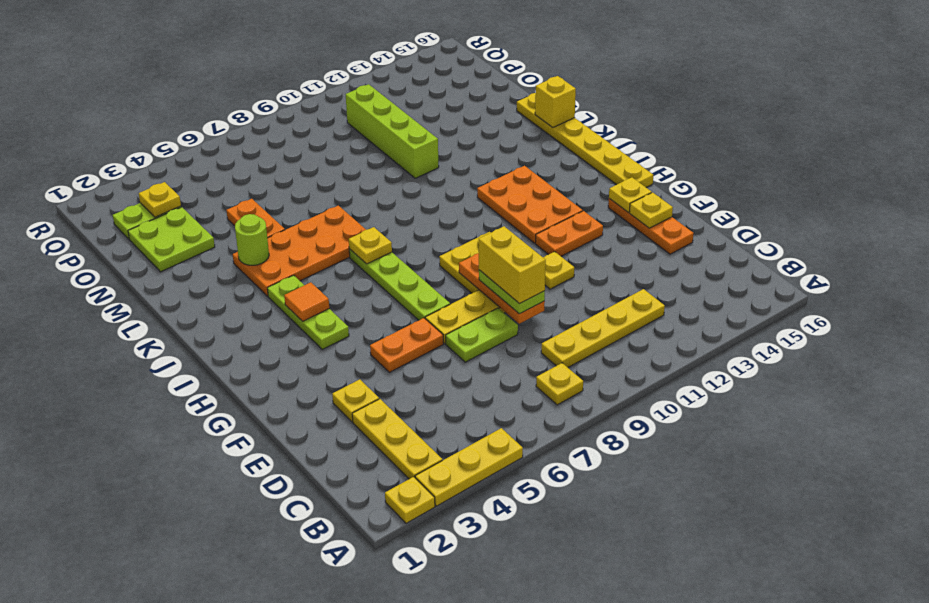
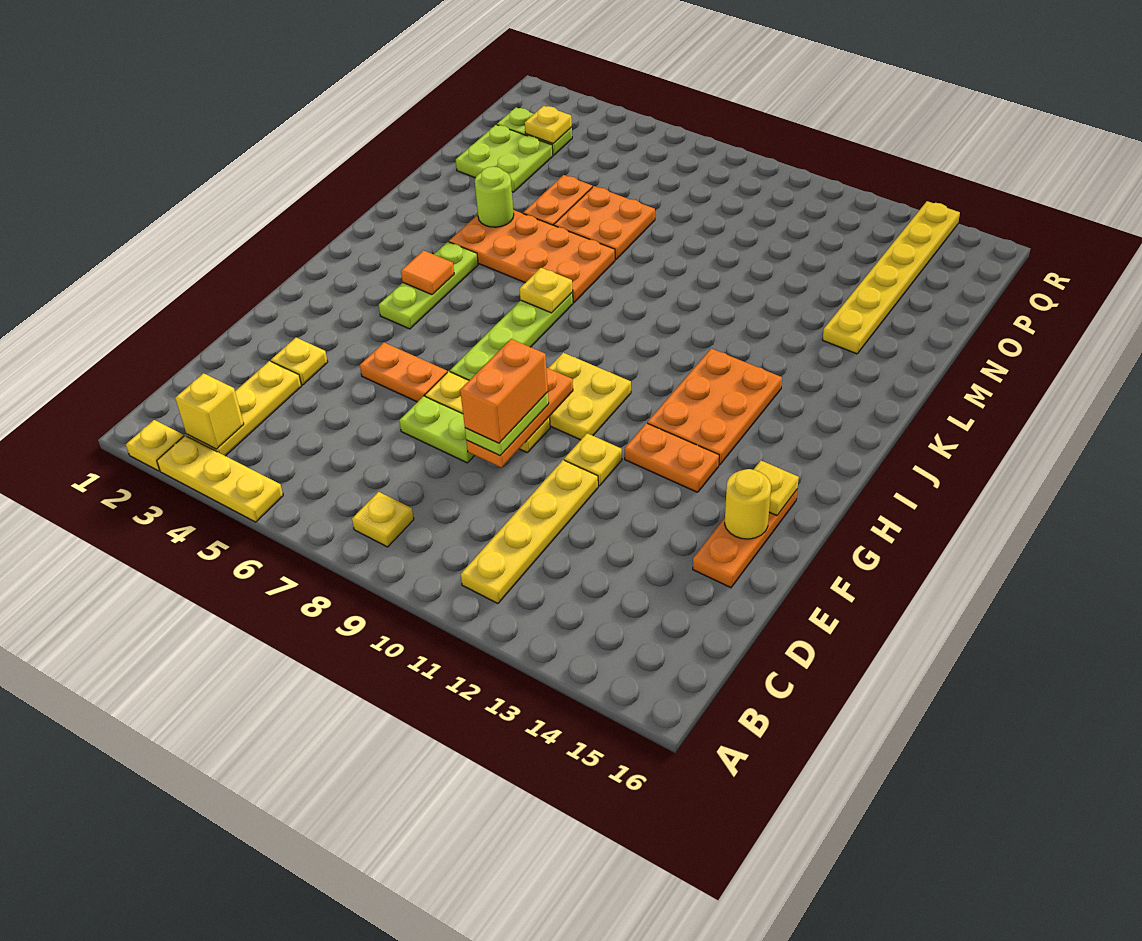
yellow plate C9:C12 level 1 -> yellow plate B11:E11 level 1
yellow brick E9:F9 level 4 -> orange brick E9:F9 level 4
yellow plate F15 level 2 -> yellow round brick F15 level 2
yellow plate H16:M16 level 1 -> yellow plate M14:R14 level 1
yellow brick L16 level 2 -> yellow brick B3 level 2
none -> orange plate M6:N7 level 1
lime brick M11:P11 level 1 -> none

